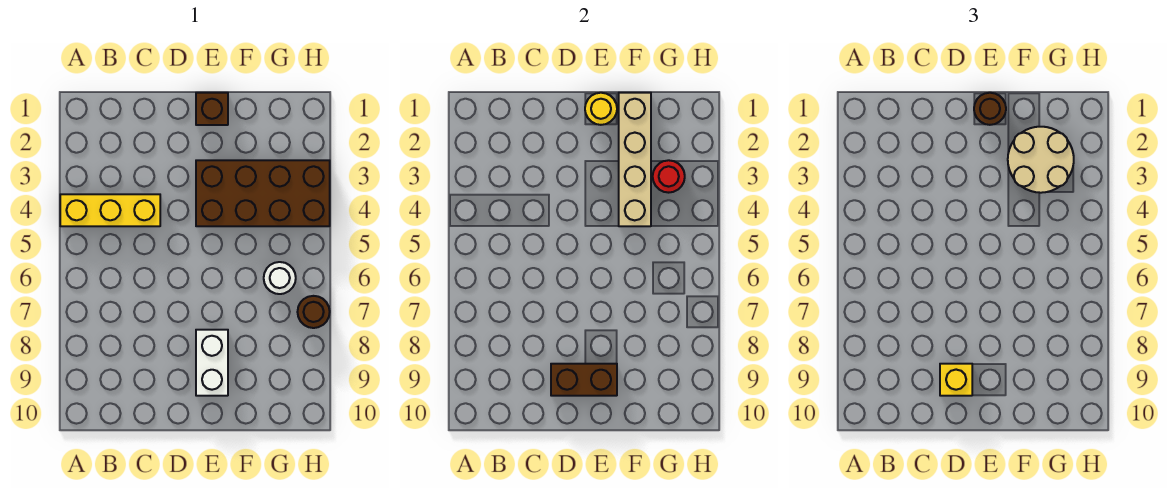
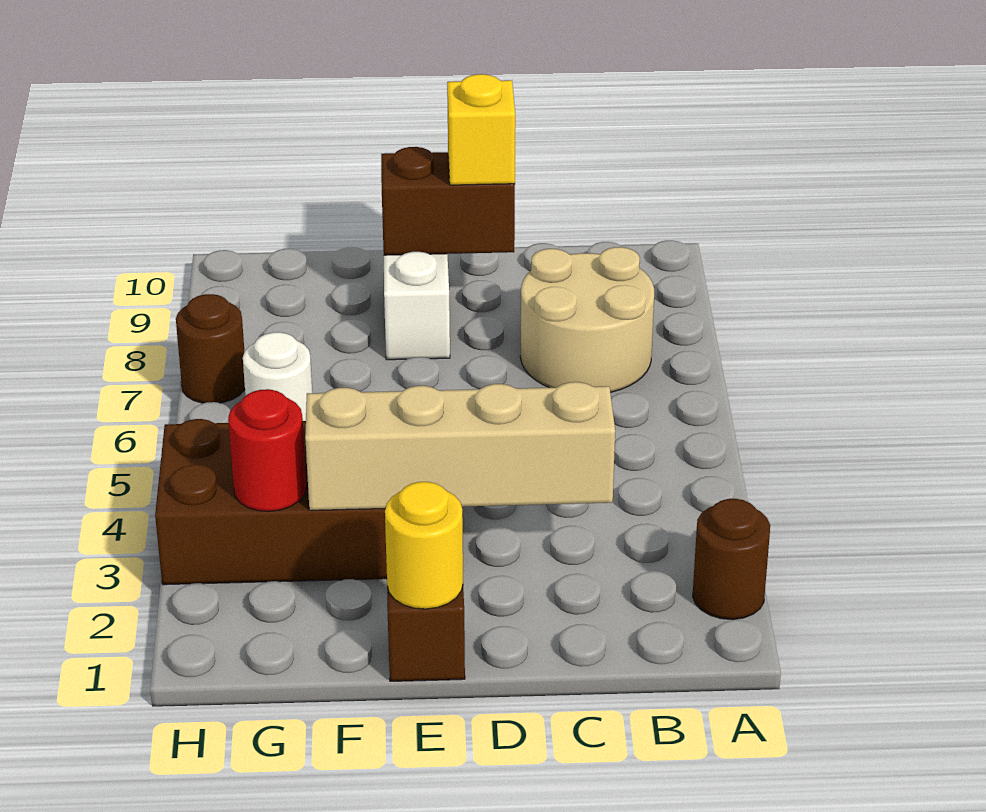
yellow brick A4:C4 level 1 -> none
brown round brick E1 level 3 -> brown round brick A2 level 1
tan brick F1:F4 level 2 -> tan brick C3:F3 level 2
tan round brick F2:G3 level 3 -> tan round brick B7:C8 level 1

